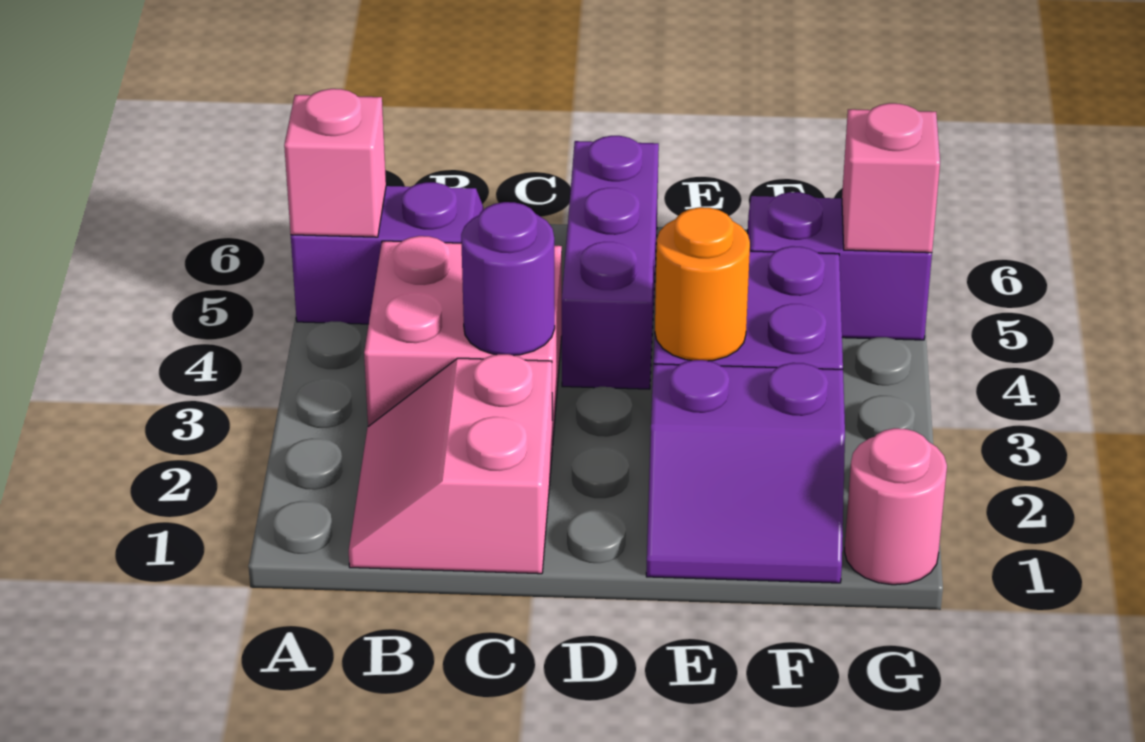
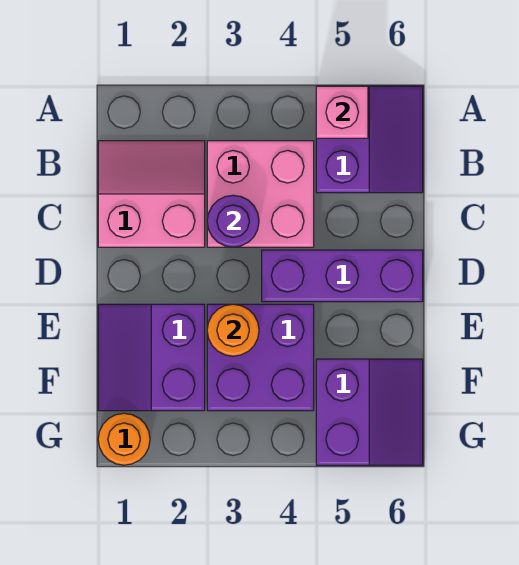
pink round brick G1 level 1 -> orange round brick G1 level 1
pink brick G5 level 2 -> none

